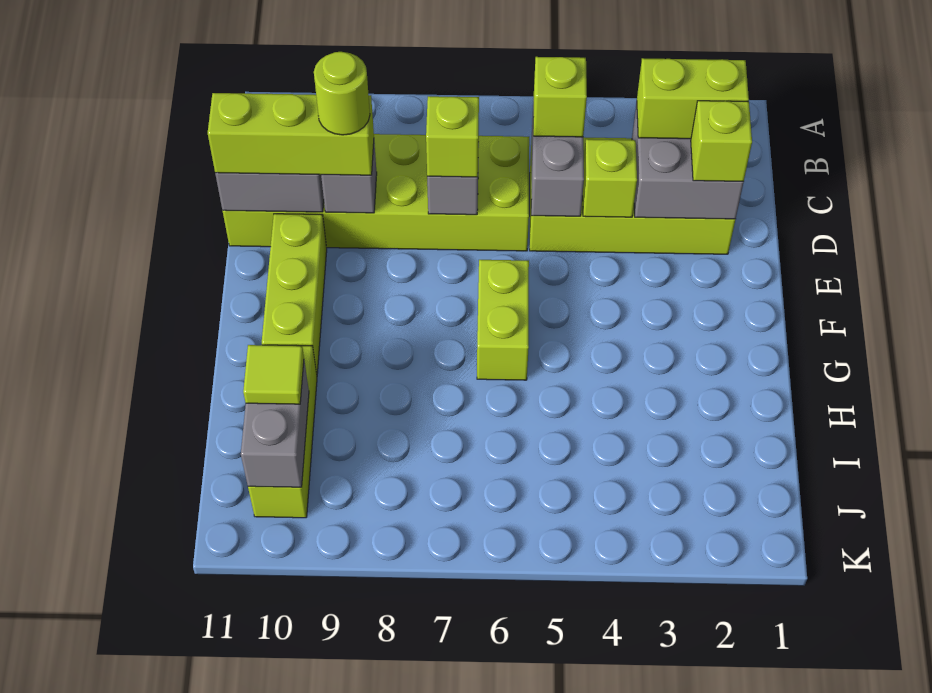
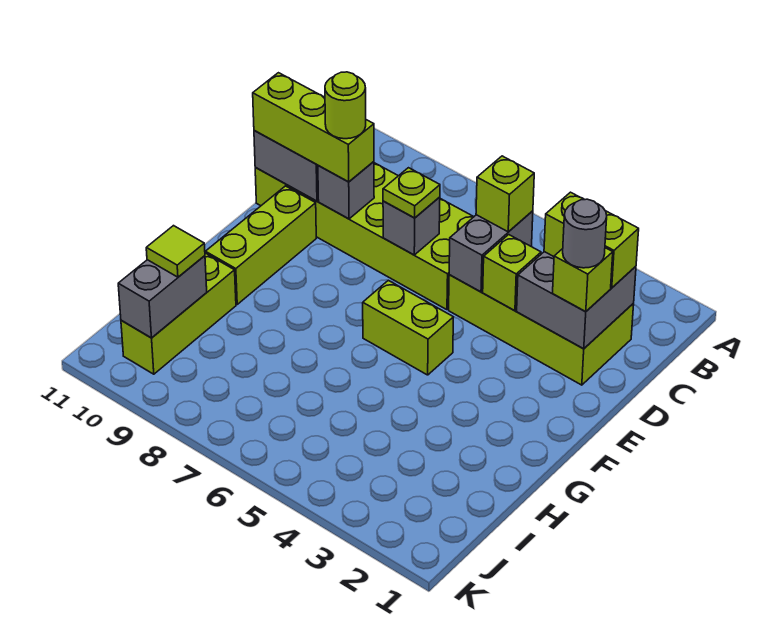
none -> grey round brick D2 level 4
lime brick D7 level 3 -> lime plate D7 level 3
lime brick F6:G6 level 1 -> lime brick F5:F6 level 1

